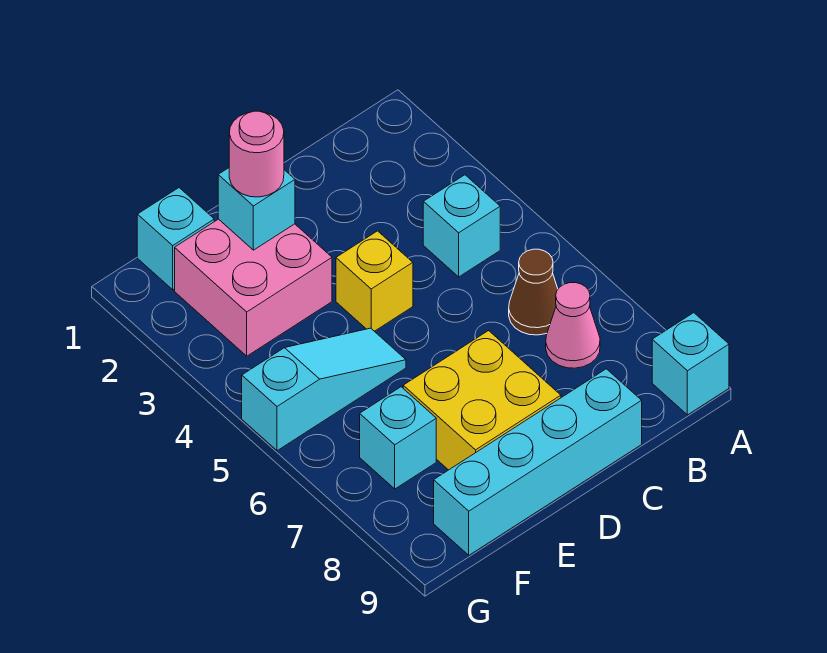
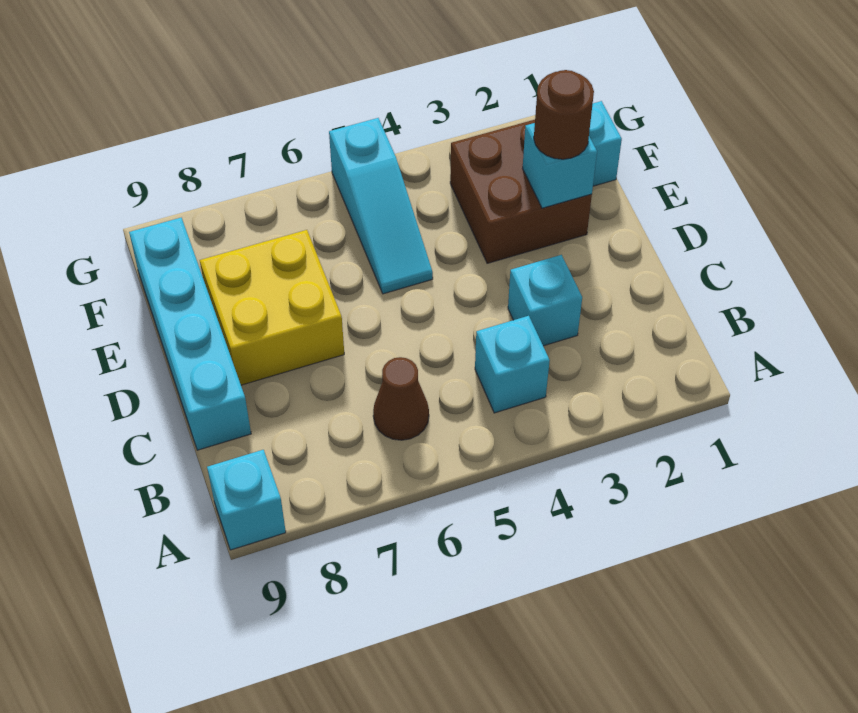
pink cone B7 level 1 -> none
yellow brick D4 level 1 -> none
pink brick E2:F3 level 1 -> brown brick E2:F3 level 1
pink round brick E2 level 3 -> brown round brick E2 level 3
cyan brick F7 level 1 -> cyan brick C3 level 1

